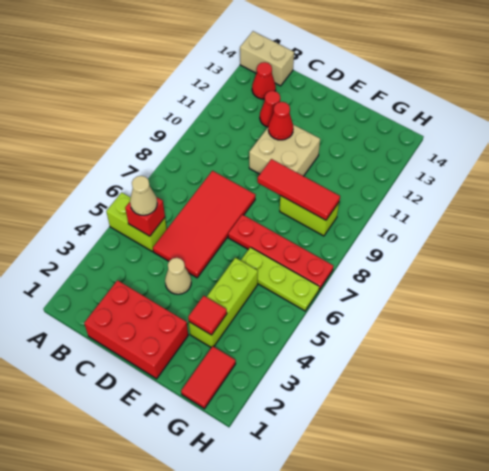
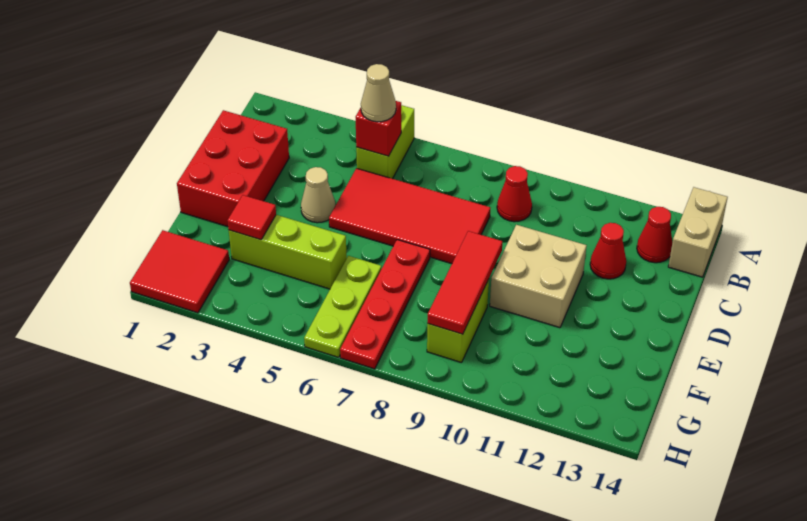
red cone D11 level 2 -> red cone B9 level 1
red tile G1:G2 level 1 -> red tile G1:H2 level 1

